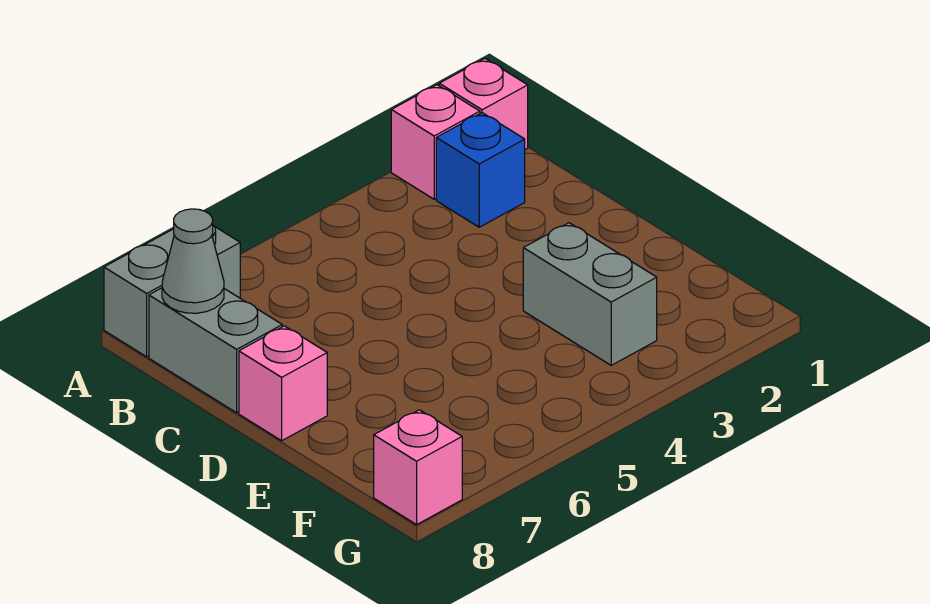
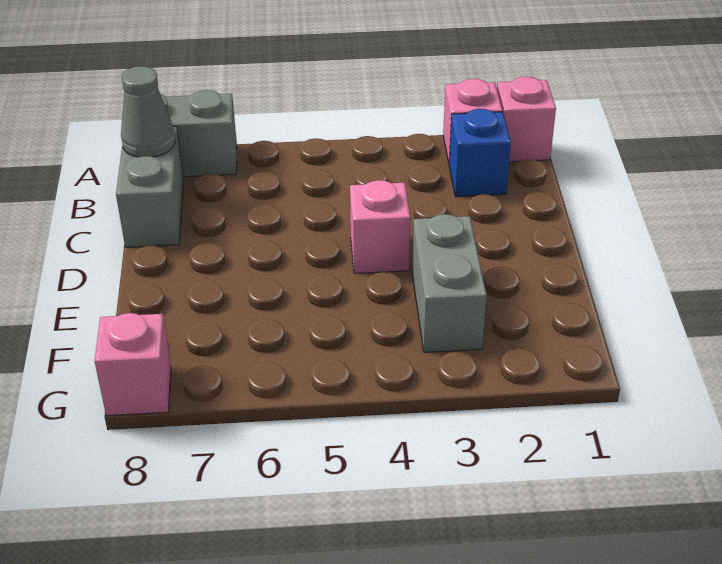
pink brick D8 level 1 -> pink brick D4 level 1

